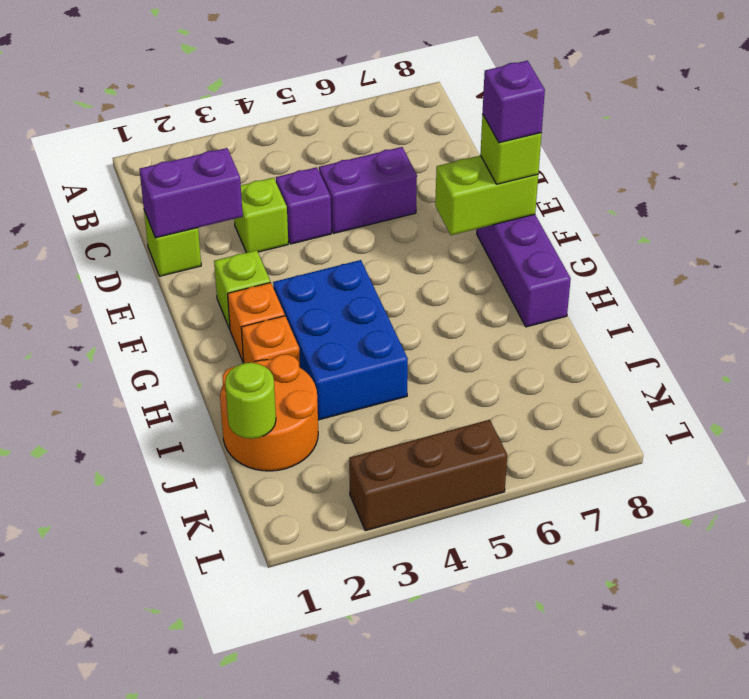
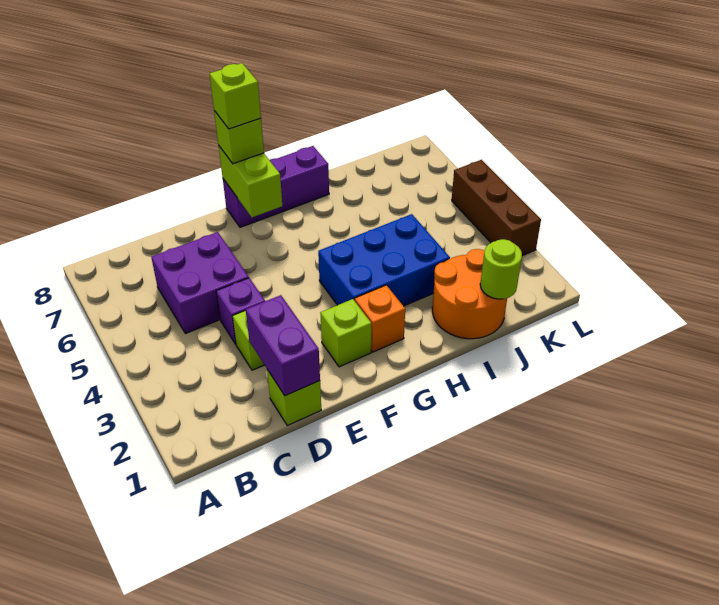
purple brick D5:D6 level 1 -> purple brick C5:D6 level 1
purple brick F8 level 4 -> lime brick F8 level 4
orange brick H2 level 1 -> none

